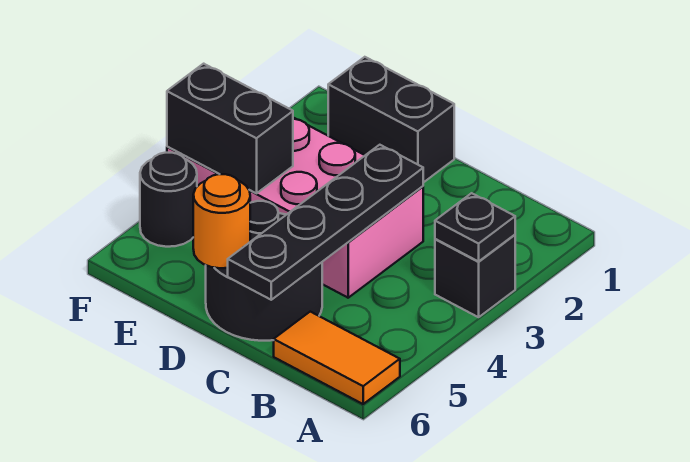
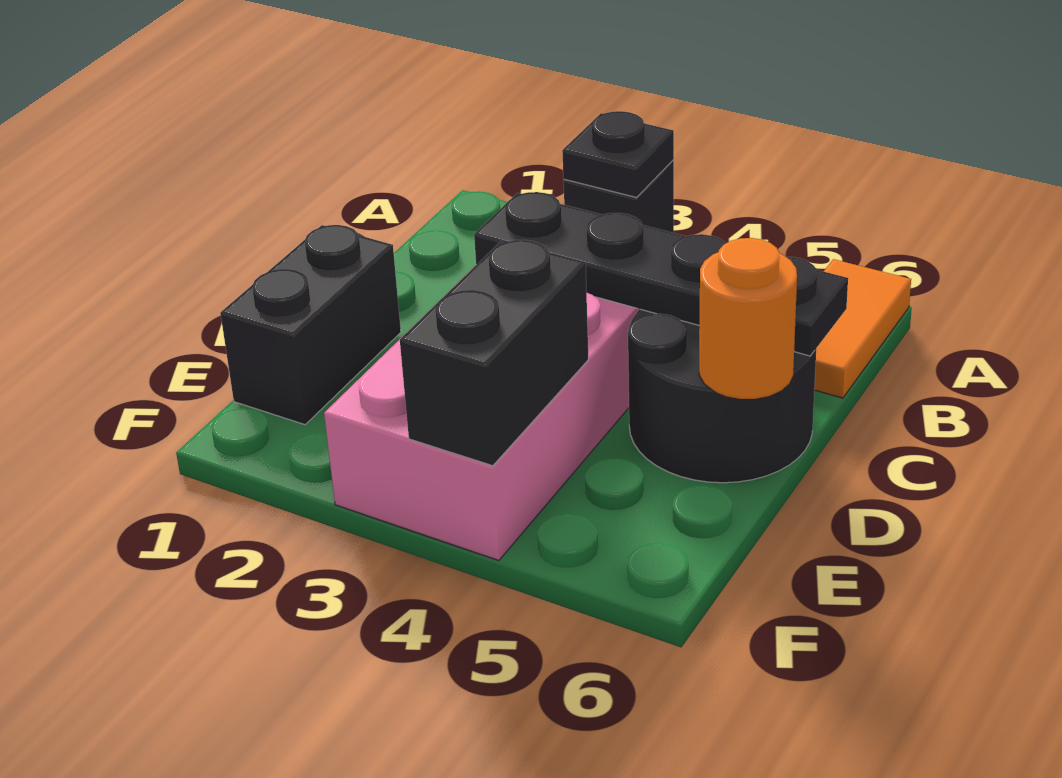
black round brick F5 level 1 -> none

